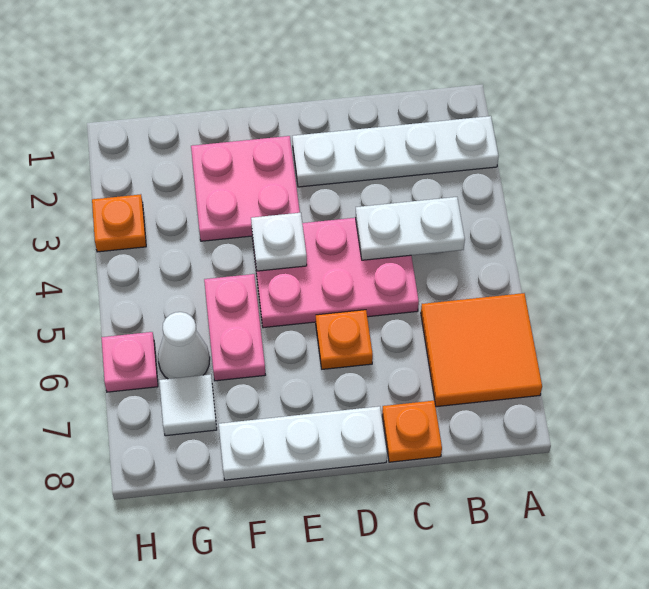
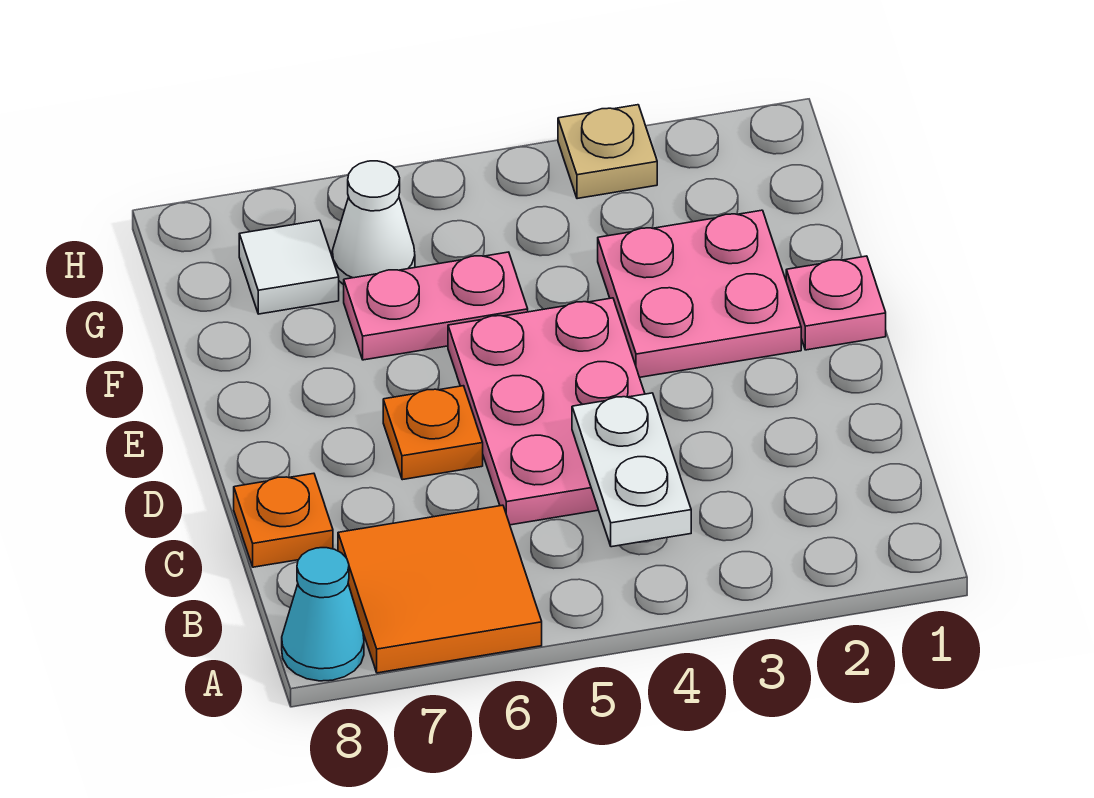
white plate A2:D2 level 1 -> none
none -> cyan cone A8 level 1
white plate D8:F8 level 1 -> none
white plate E4 level 2 -> none
orange plate H3 level 1 -> tan plate H3 level 1
pink plate H6 level 1 -> pink plate E1 level 1

